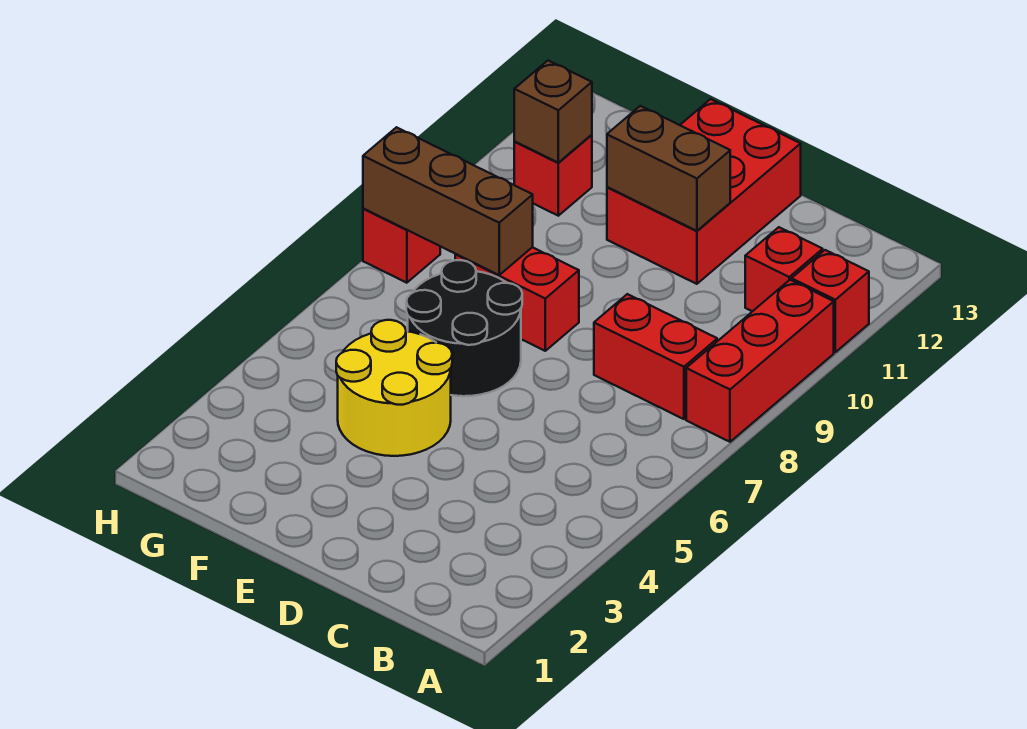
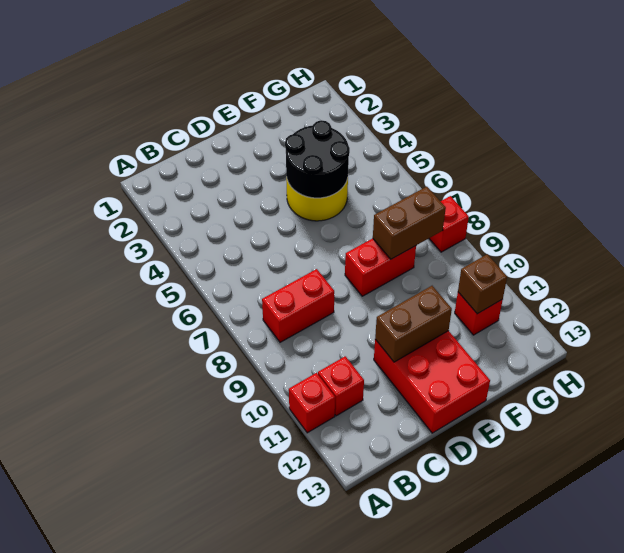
red brick A8:A10 level 1 -> none
black round brick E6:F7 level 1 -> black round brick E4:F5 level 2
brown brick F8:H8 level 2 -> brown brick F8:G8 level 2

